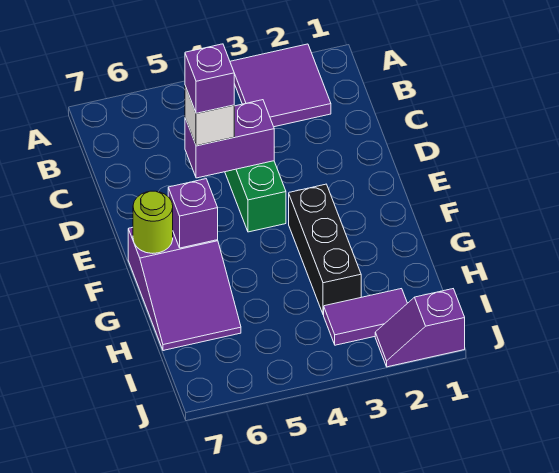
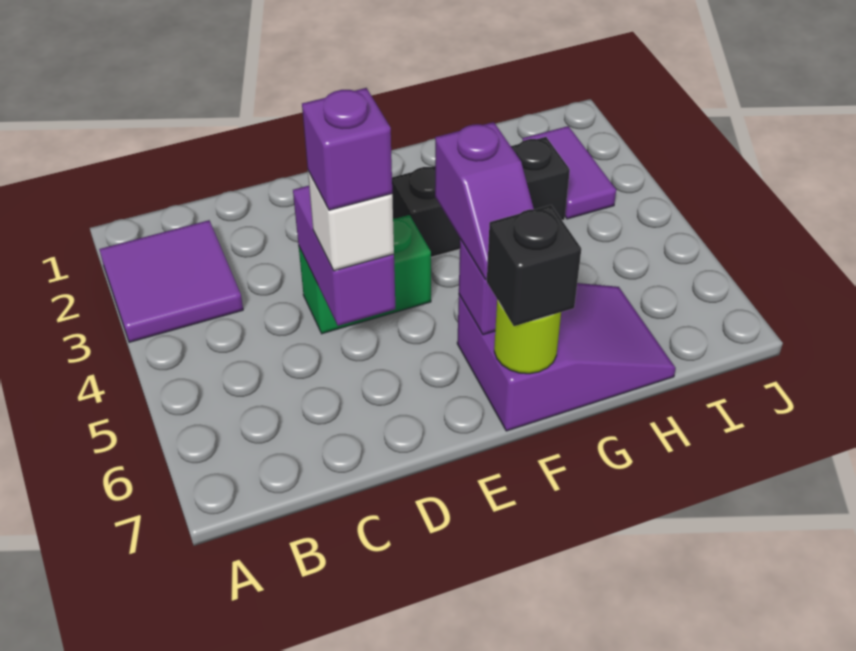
none -> black brick F7 level 3
purple slope J1:J2 level 1 top 1 -> purple slope F5:F6 level 3 top 5

